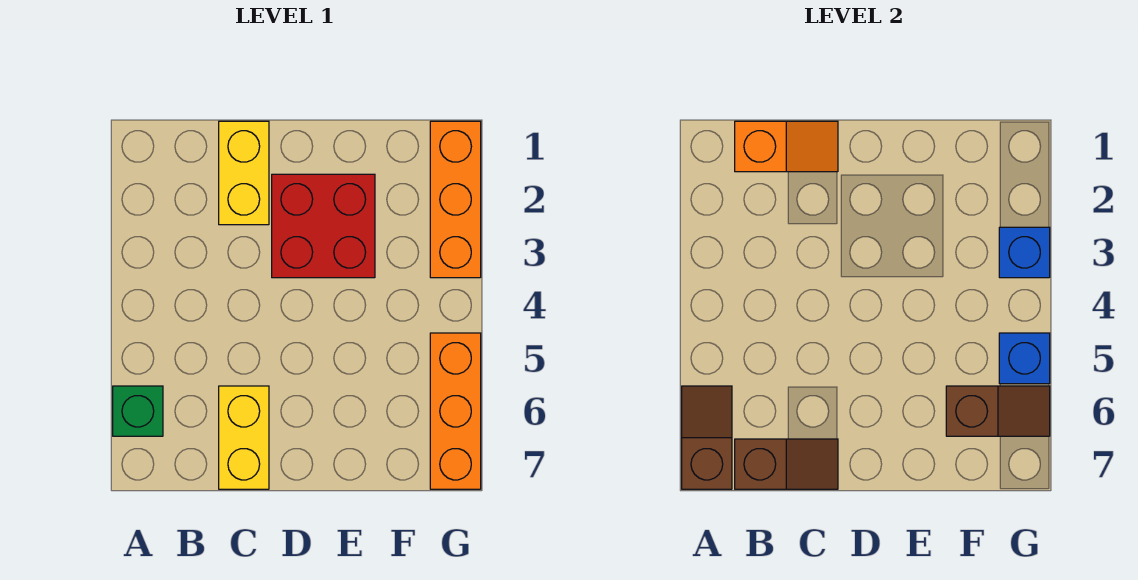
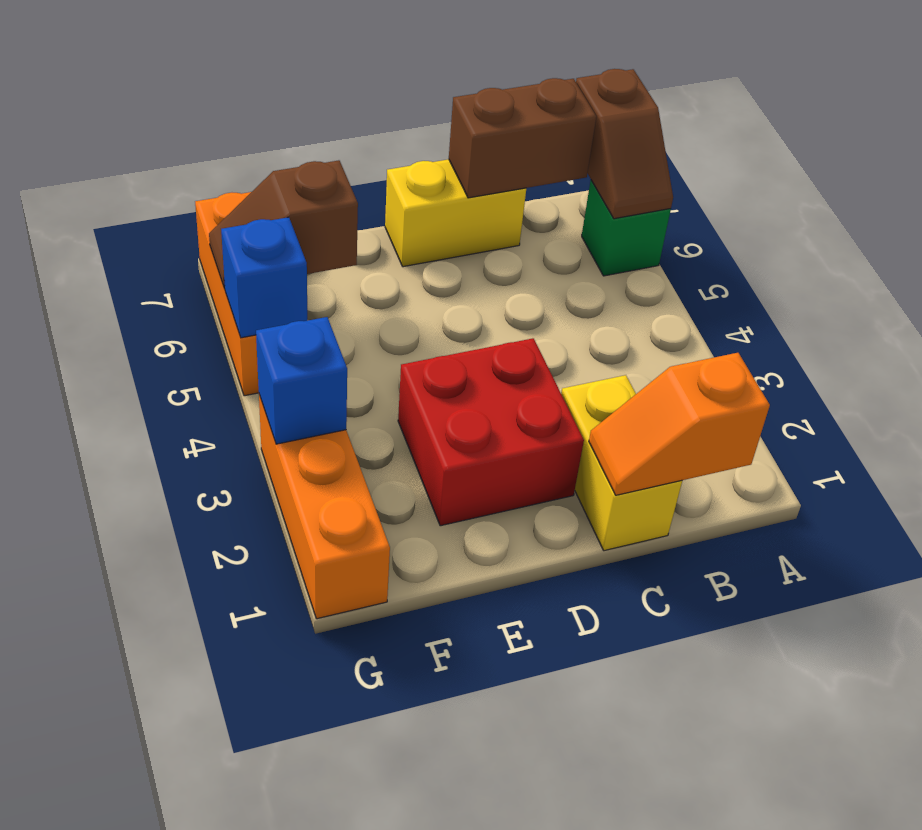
brown slope B7:C7 level 2 top B -> brown brick B7:C7 level 2
yellow brick C6:C7 level 1 -> yellow brick C7:D7 level 1

